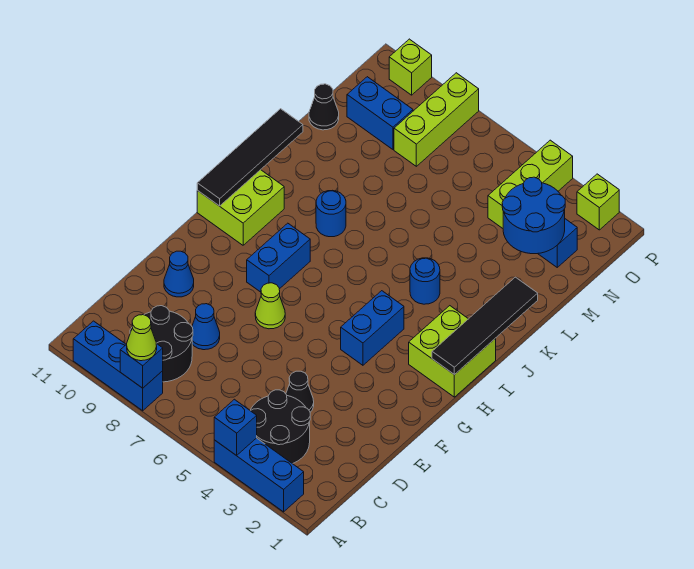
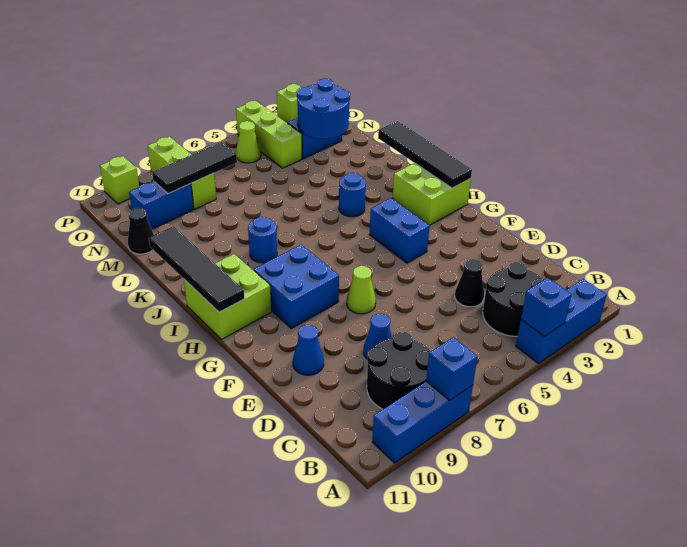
lime cone A8 level 3 -> lime cone O5 level 1
blue brick G8:H8 level 1 -> blue brick G8:H9 level 1
none -> black tile N7:N9 level 2

